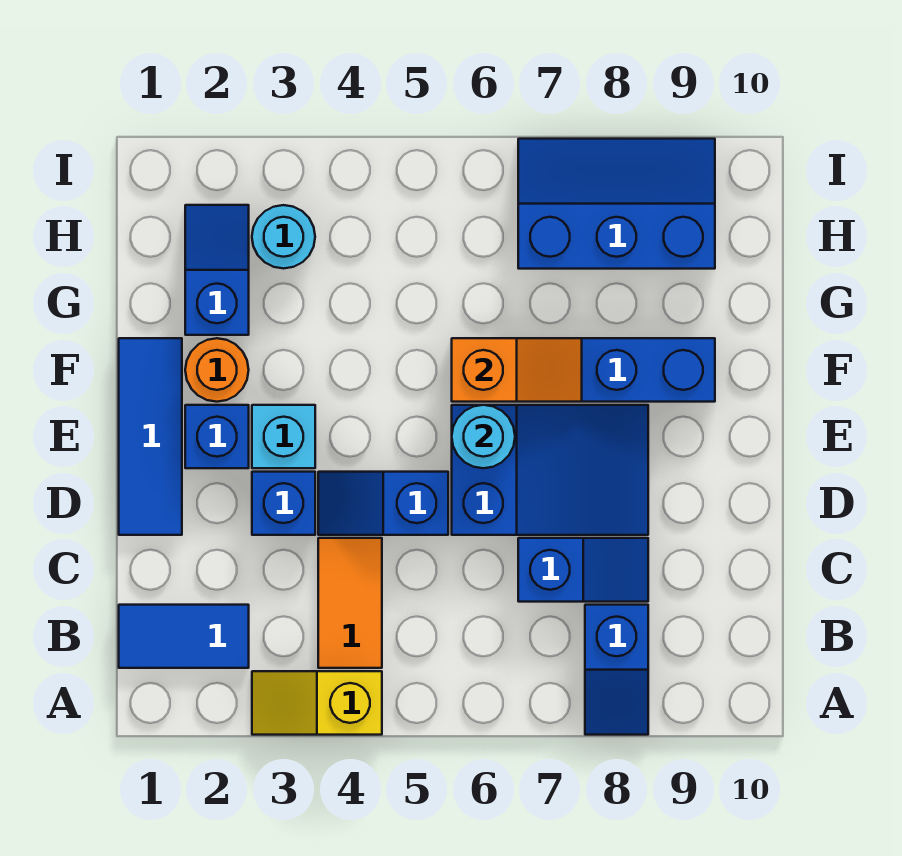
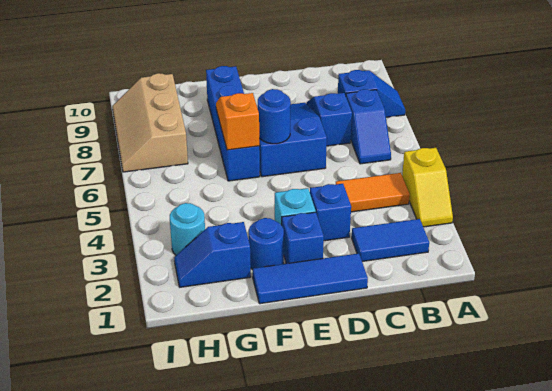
blue tile B1:B2 level 1 -> blue tile B2:C2 level 1
blue slope D4:D5 level 1 top 5 -> blue slope B6:B7 level 1 top 7
cyan round brick E6 level 2 -> blue round brick E6 level 2
orange round brick F2 level 1 -> blue round brick F2 level 1
blue slope H7:I9 level 1 top H -> tan slope H7:I9 level 1 top H

